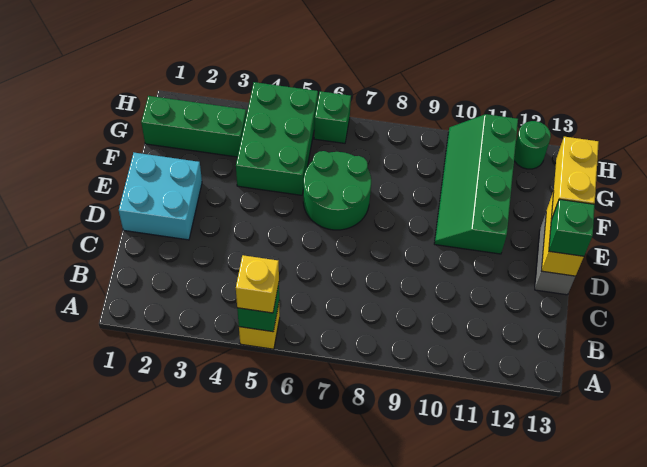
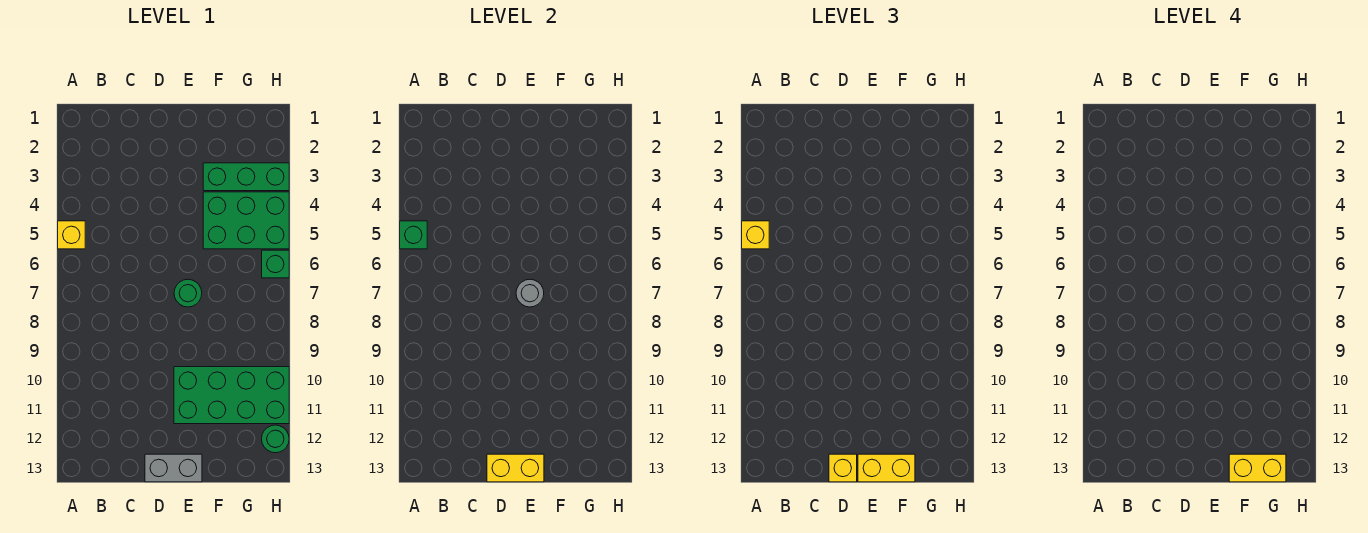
cyan brick D1:E2 level 1 -> none
green brick D13 level 3 -> yellow brick D13 level 3
green round brick E6:F7 level 1 -> green round brick E7 level 1
none -> grey round brick E7 level 2
green slope E10:H11 level 1 top 11 -> green brick E10:H11 level 1
none -> yellow brick F13:G13 level 4
green brick G1:G3 level 1 -> green brick F3:H3 level 1

